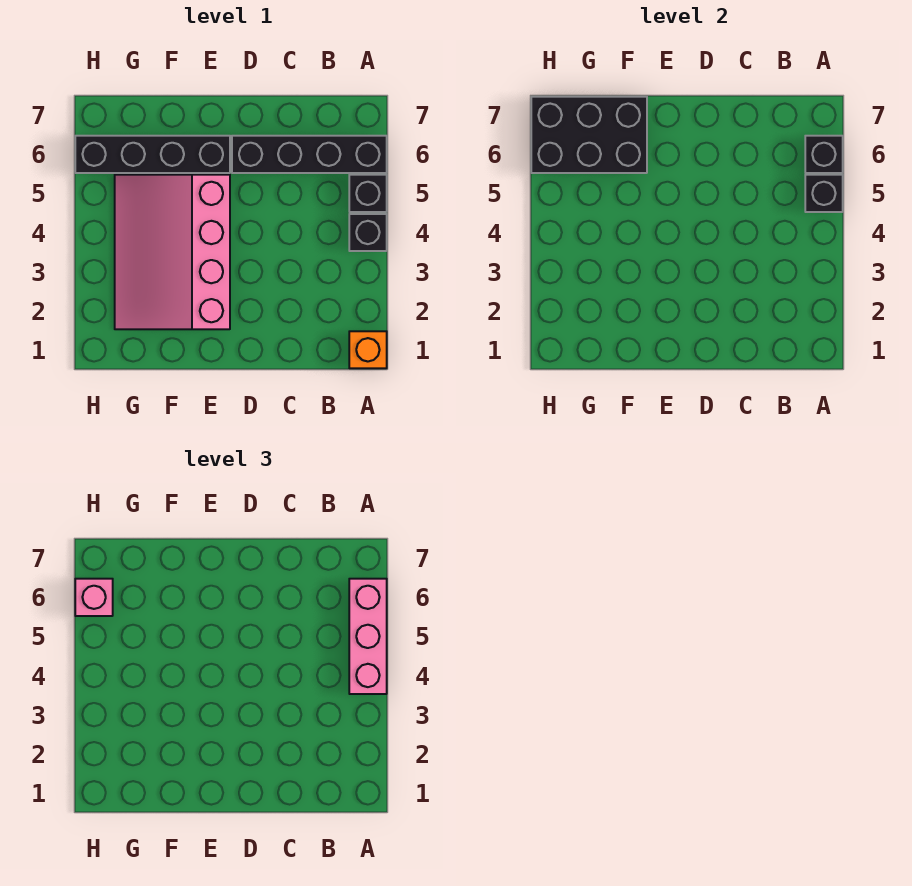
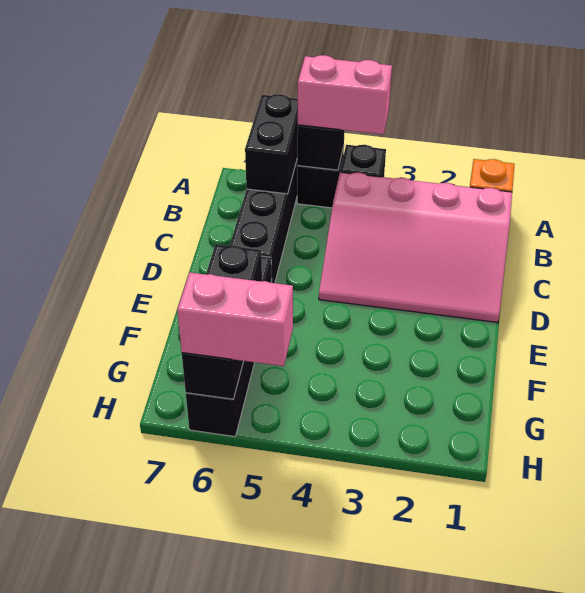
pink brick A4:A6 level 3 -> pink brick A4:A5 level 3
black brick A6 level 2 -> black brick A6:B6 level 2
pink slope E2:G5 level 1 top E -> pink slope B1:D4 level 1 top B
black brick F6:H7 level 2 -> black brick F6:H6 level 2
pink brick H6 level 3 -> pink brick H5:H6 level 3

